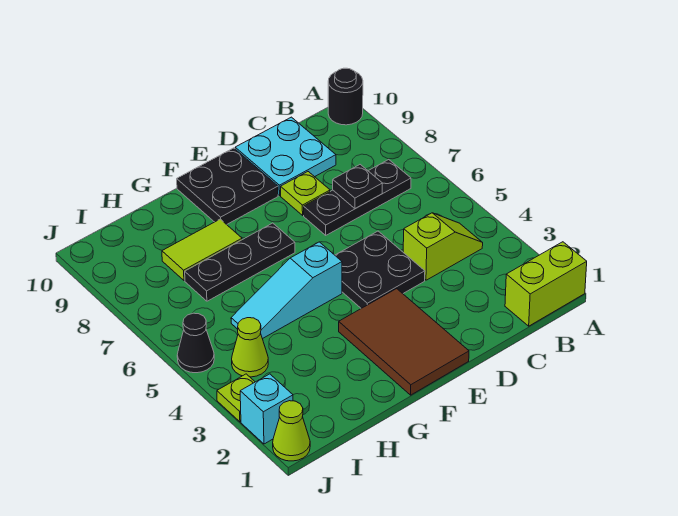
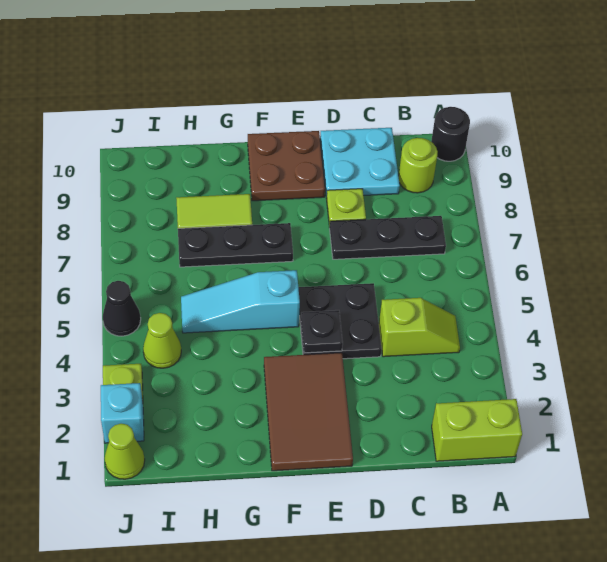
none -> lime round brick B9 level 1
black plate C7 level 2 -> black plate E4 level 2
black plate E9:F10 level 1 -> brown plate E9:F10 level 1

